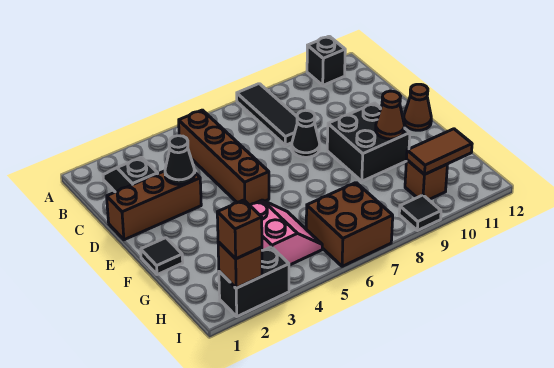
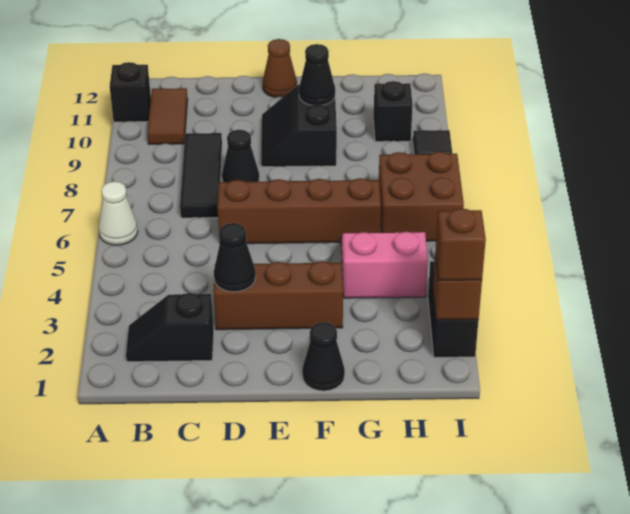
none -> white cone A6 level 1
black tile A8:C8 level 1 -> black tile C7:C9 level 1
brown brick B5:E5 level 1 -> brown brick D6:G6 level 1
brown brick D1:D3 level 1 -> brown brick D3:F3 level 1
black brick E9:F10 level 1 -> black slope E9:F10 level 1 top F
black tile F1 level 1 -> black cone F1 level 1
brown cone F10 level 2 -> black cone F10 level 2
brown brick H10 level 1 -> black brick H10 level 1
brown tile H10:H11 level 2 -> brown tile B10:B11 level 1

